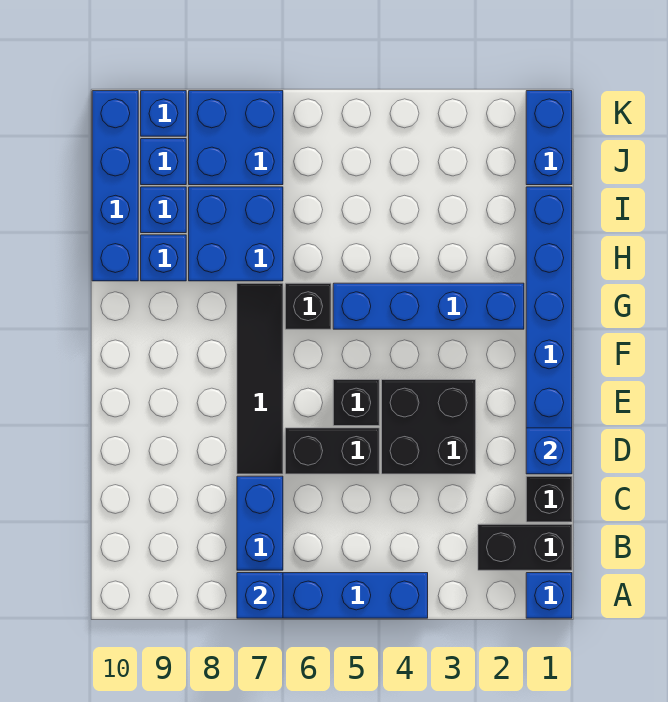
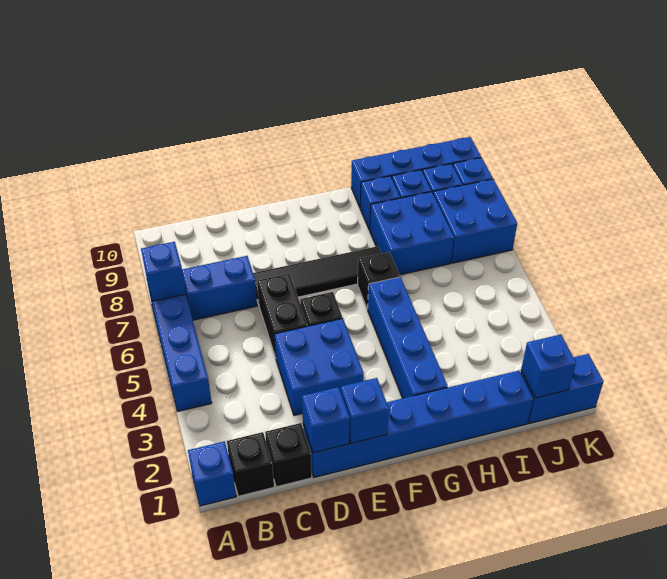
black brick B1:B2 level 1 -> black brick B1 level 1
black brick D3:E4 level 1 -> blue brick D3:E4 level 1
none -> blue brick E1 level 2
none -> blue brick J1 level 2

